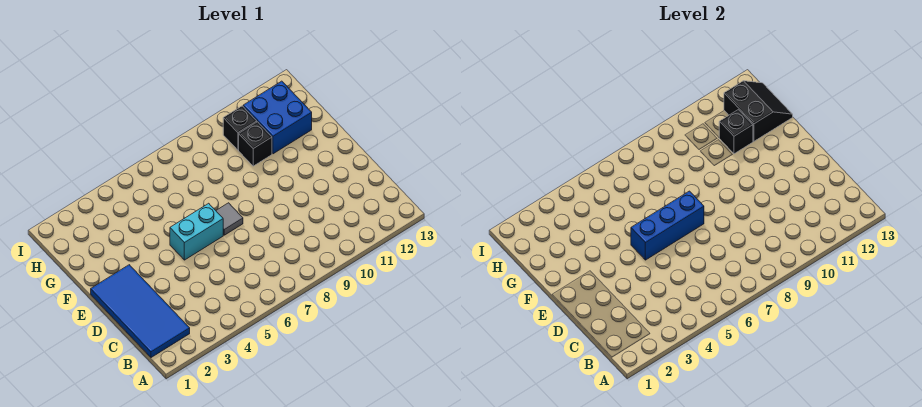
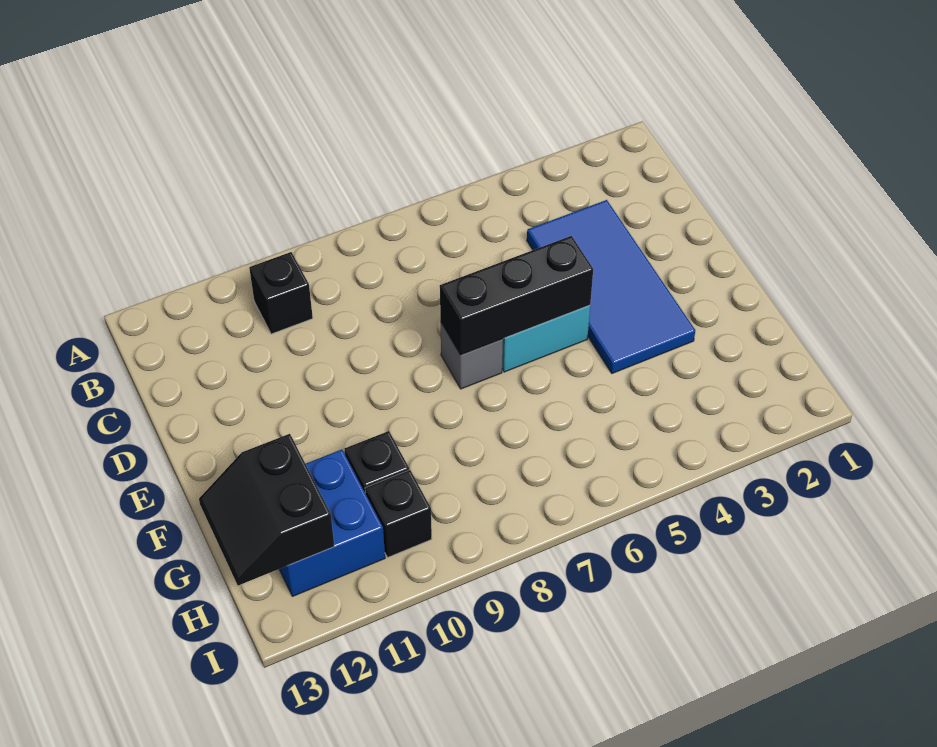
blue tile B1:E2 level 1 -> blue tile C3:F4 level 1
blue brick E5:E7 level 2 -> black brick E5:E7 level 2
grey tile E7 level 1 -> grey brick E7 level 1
black brick G11 level 2 -> black brick B10 level 1

